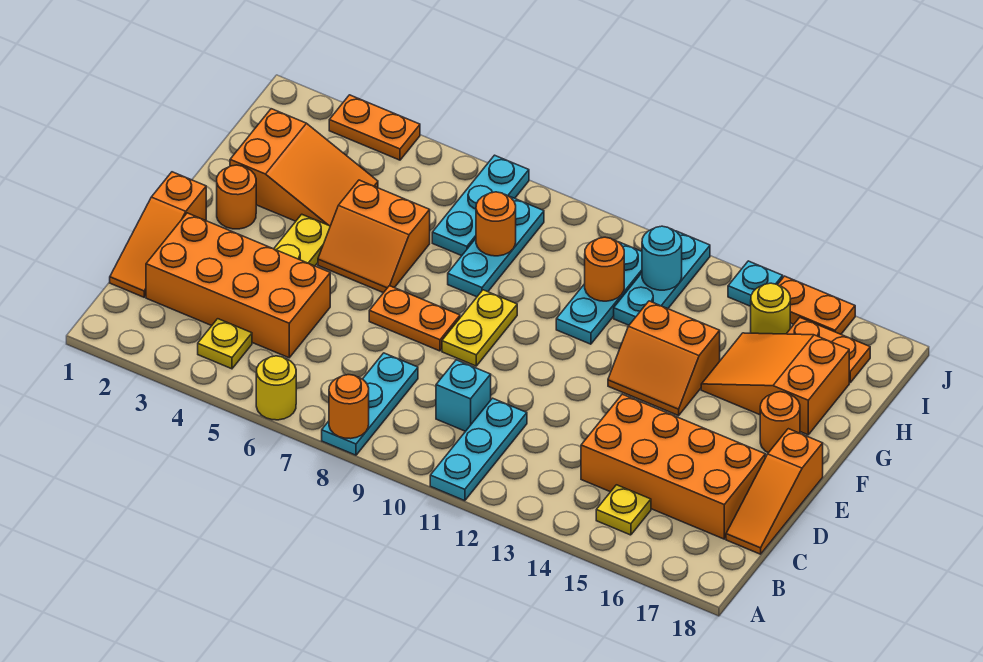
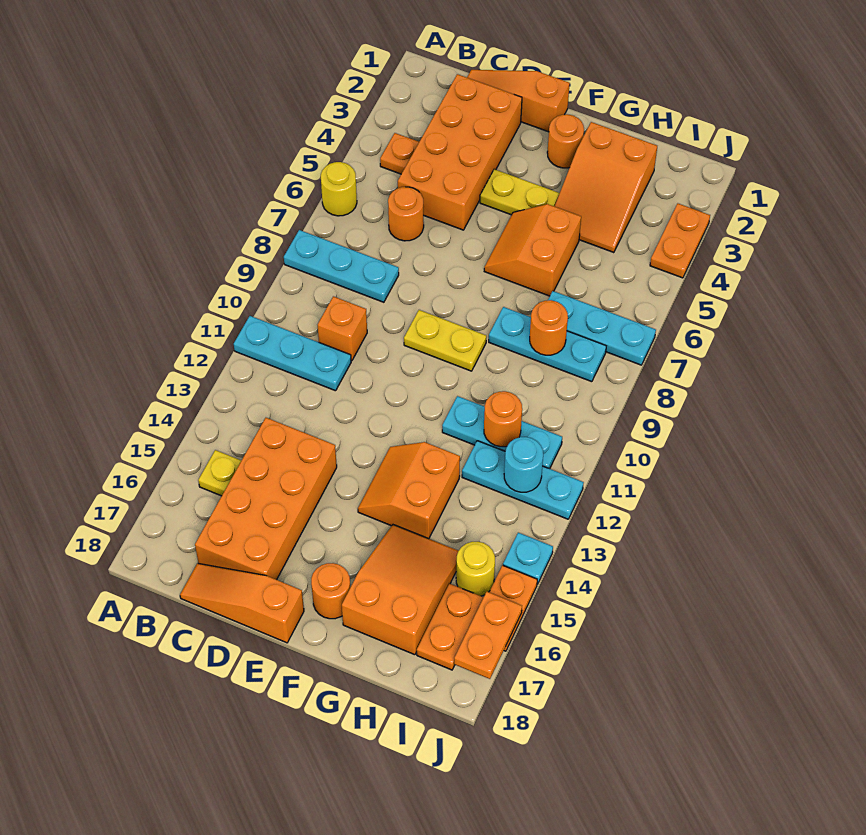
orange round brick A8 level 2 -> orange round brick C6 level 1
yellow plate B4 level 1 -> orange plate B4 level 1
cyan brick C10 level 1 -> orange brick C10 level 1
orange plate E7:E8 level 1 -> orange plate J16:J17 level 2

